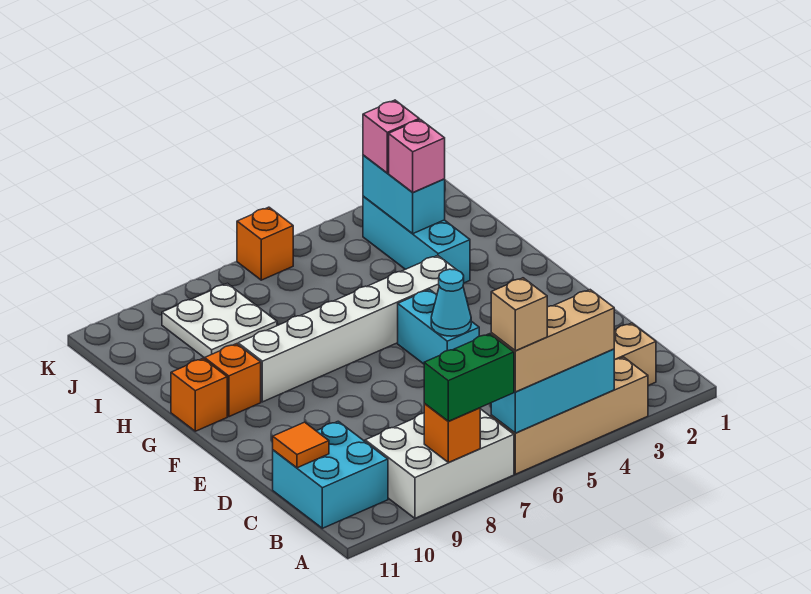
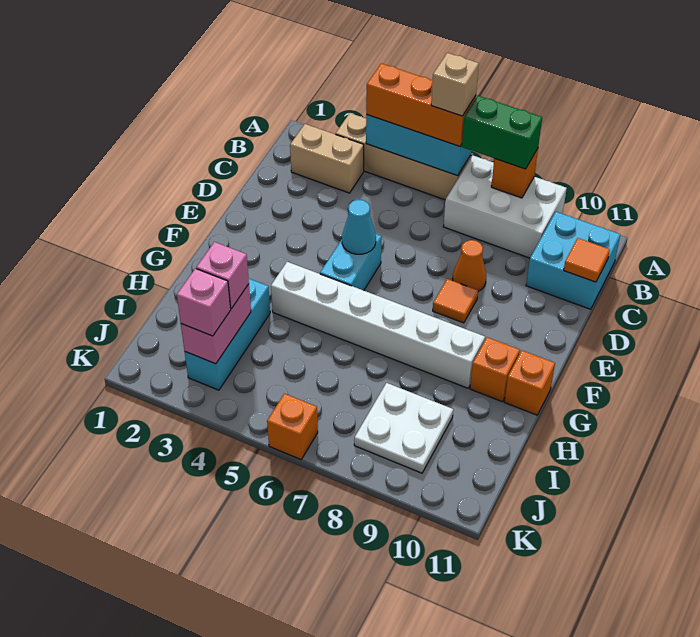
tan brick A4:A6 level 3 -> orange brick A4:A6 level 3
none -> orange cone D8 level 1
none -> orange tile E8 level 1
cyan brick I3:J3 level 2 -> pink brick I3:J3 level 2

